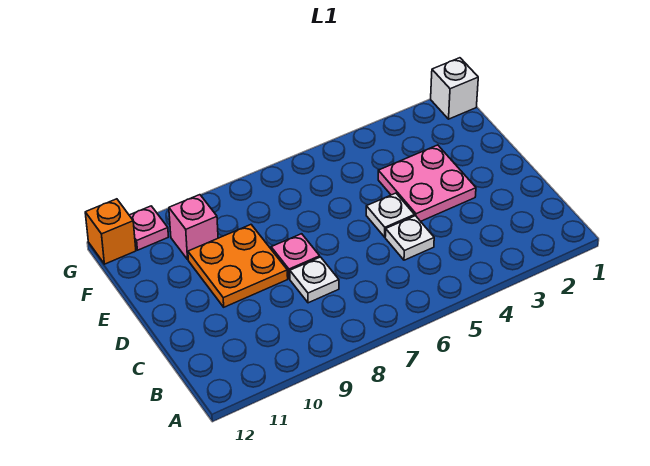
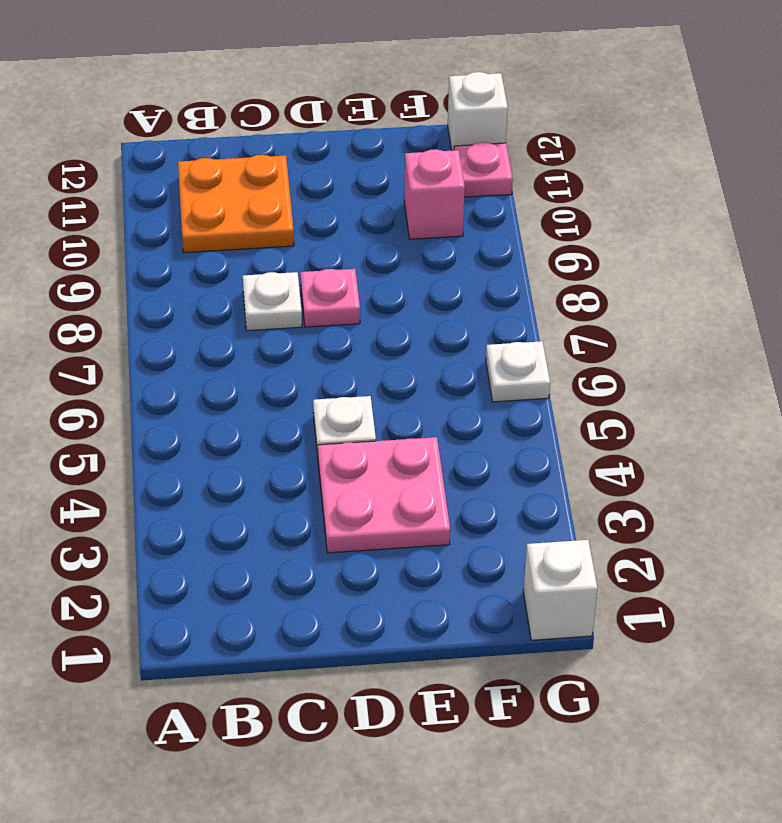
white plate C5 level 1 -> white plate G6 level 1
orange plate D9:E10 level 1 -> orange plate B10:C11 level 1
orange brick G12 level 1 -> white brick G12 level 1

